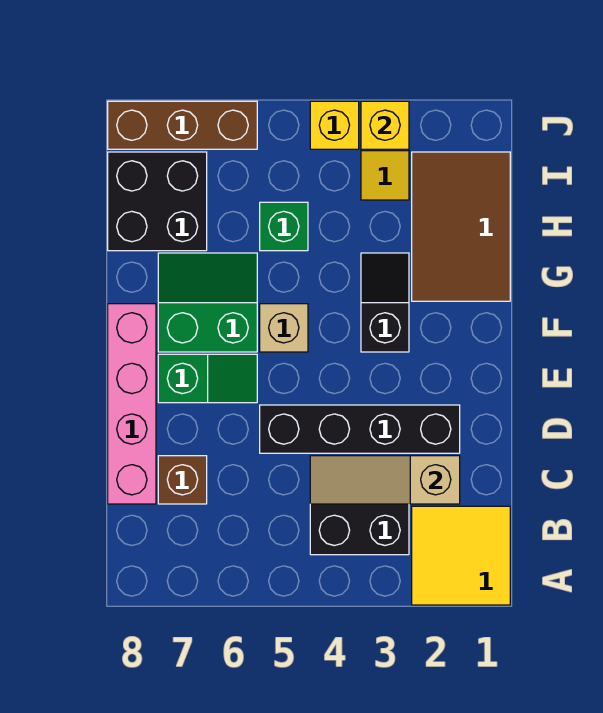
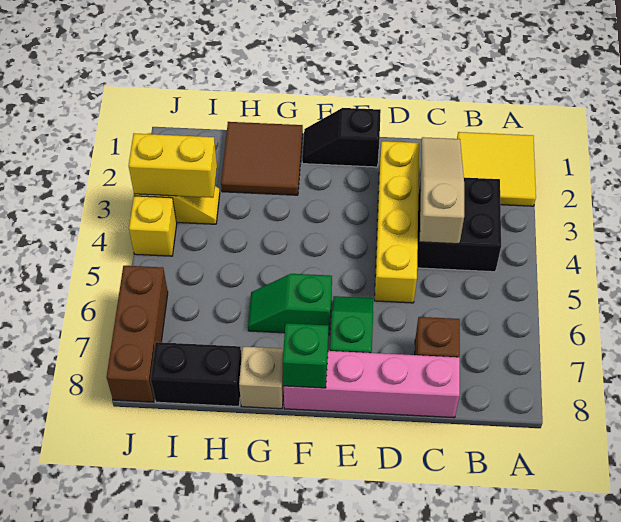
tan slope C2:C4 level 2 top 2 -> tan slope C2:C4 level 2 top 4
black brick D2:D5 level 1 -> yellow brick D2:D5 level 1
black slope F3:G3 level 1 top F -> black slope E1:F1 level 1 top E
tan brick F5 level 1 -> tan brick G8 level 1
green slope F6:G7 level 1 top F -> green slope F6:G6 level 1 top F
brown tile G1:I2 level 1 -> brown tile G1:H2 level 1
green brick H5 level 1 -> green brick F8 level 2
black brick H7:I8 level 1 -> black brick H8:I8 level 1
yellow brick J3 level 2 -> yellow brick I3:J3 level 2

